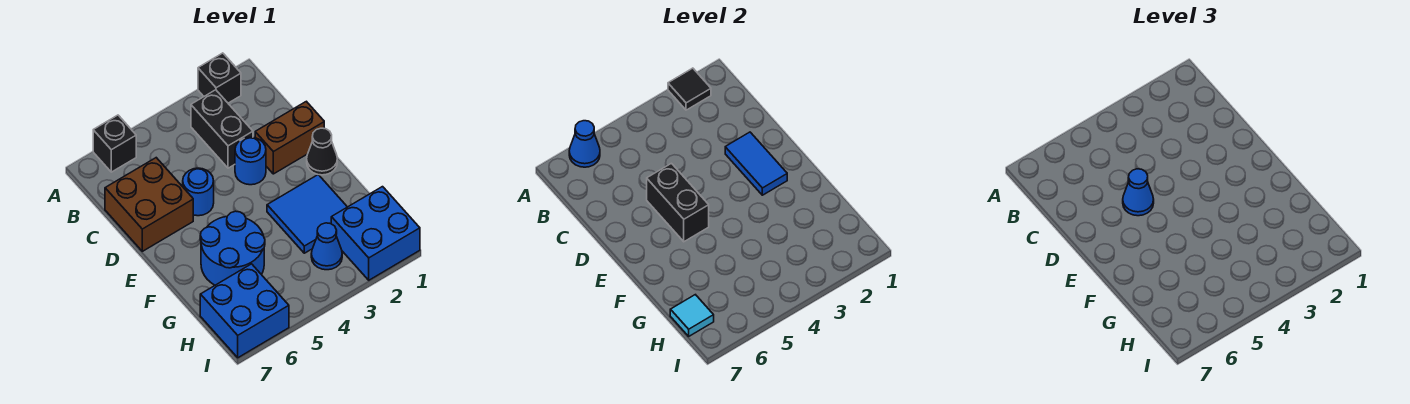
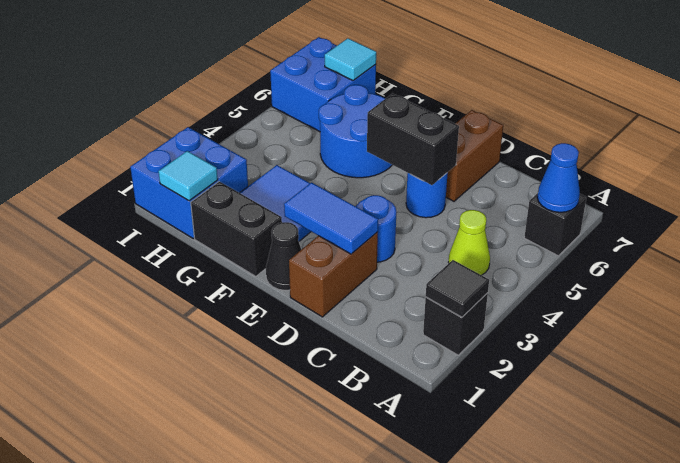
black brick B3:C3 level 1 -> black brick F1:G1 level 1
none -> lime cone B4 level 1
brown brick C6:D7 level 1 -> brown brick D6:D7 level 1
blue cone D5 level 3 -> none
none -> cyan tile H1 level 2
blue cone H3 level 1 -> none

